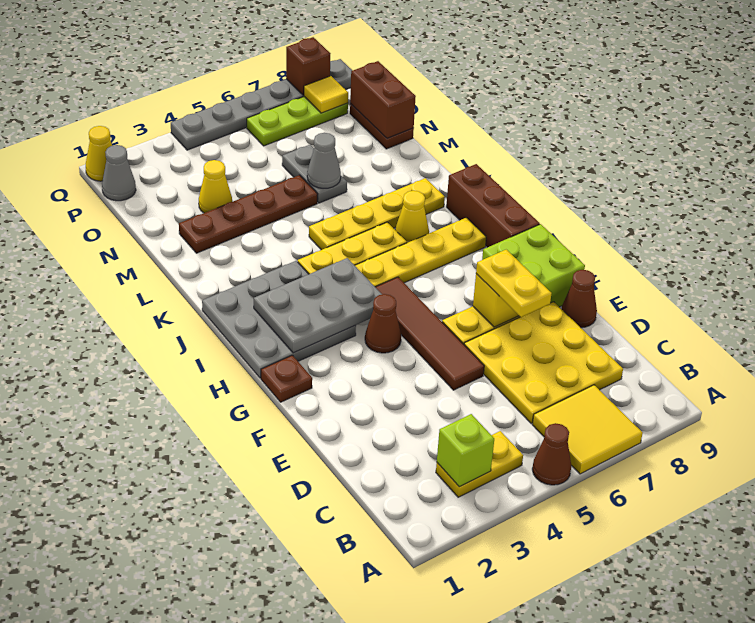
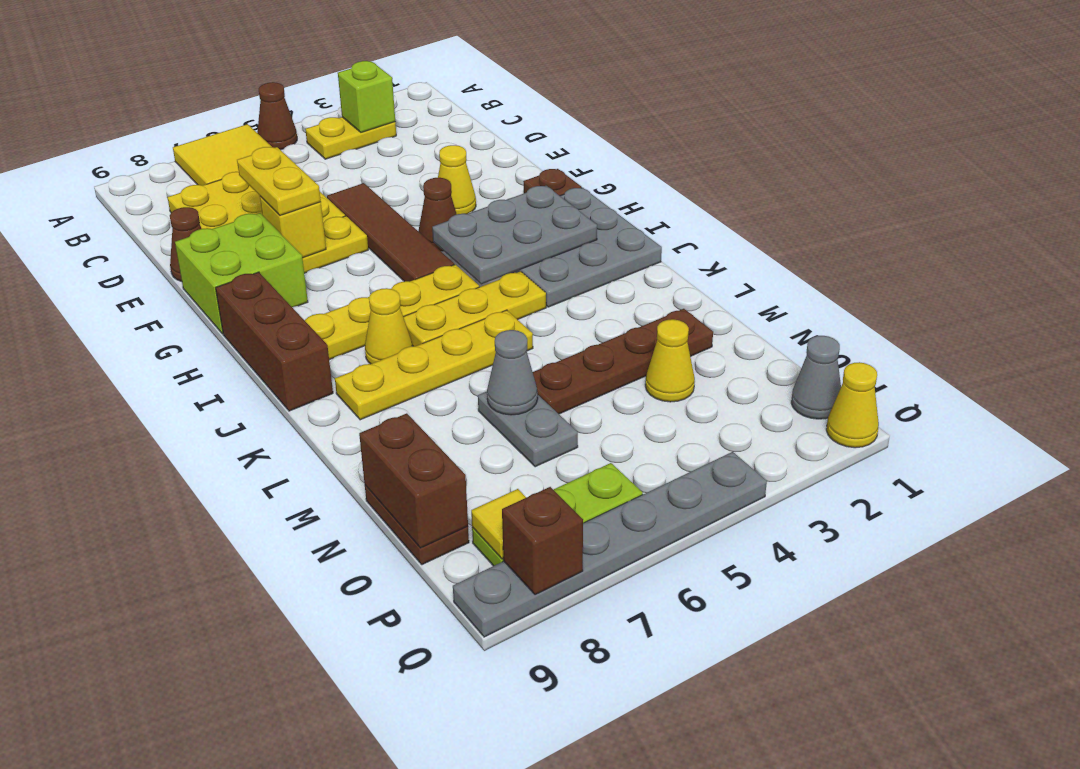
none -> yellow cone F3 level 1

